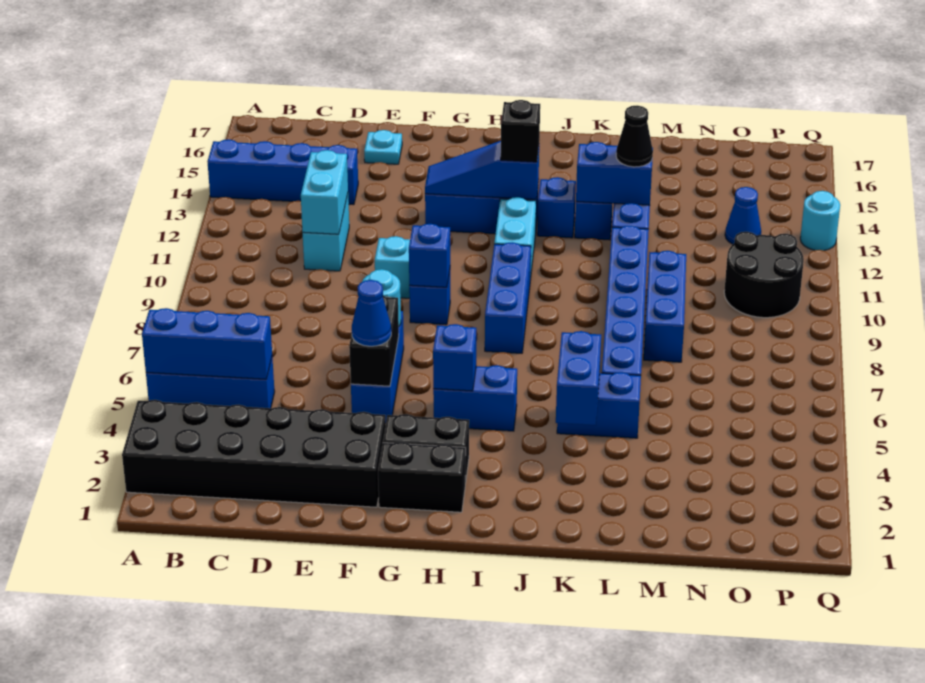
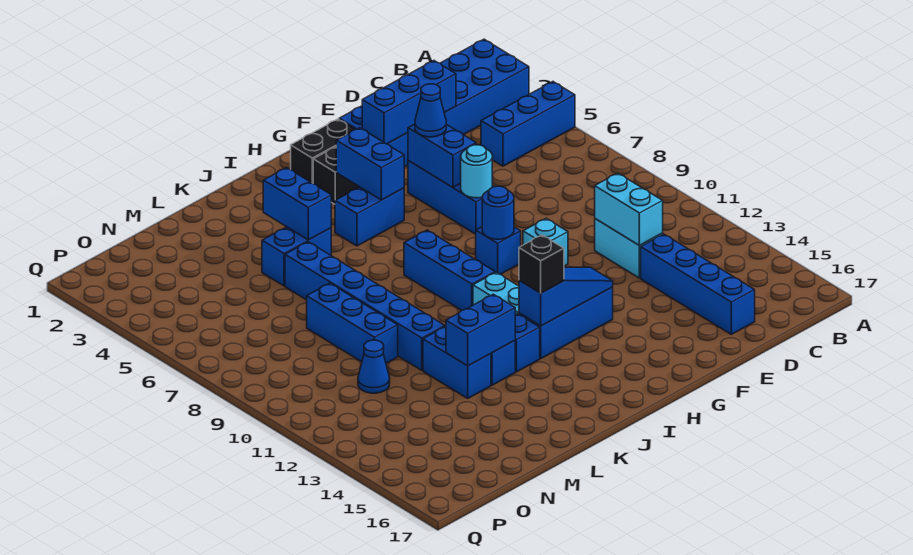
black brick A2:F3 level 1 -> blue brick A2:F3 level 1
blue brick A5:C5 level 2 -> blue brick D3:F3 level 2
blue brick A14:D14 level 1 -> blue brick D13:D16 level 1
cyan plate E16 level 1 -> none
black brick F5:F6 level 2 -> blue brick F5:F6 level 2
blue brick G9 level 2 -> blue round brick G9 level 2
blue brick H5 level 2 -> blue brick H4:H5 level 2
black cone L13 level 3 -> none
black round brick O10:P11 level 1 -> none
blue cone O13 level 1 -> blue cone N11 level 1
cyan round brick Q13 level 1 -> none

